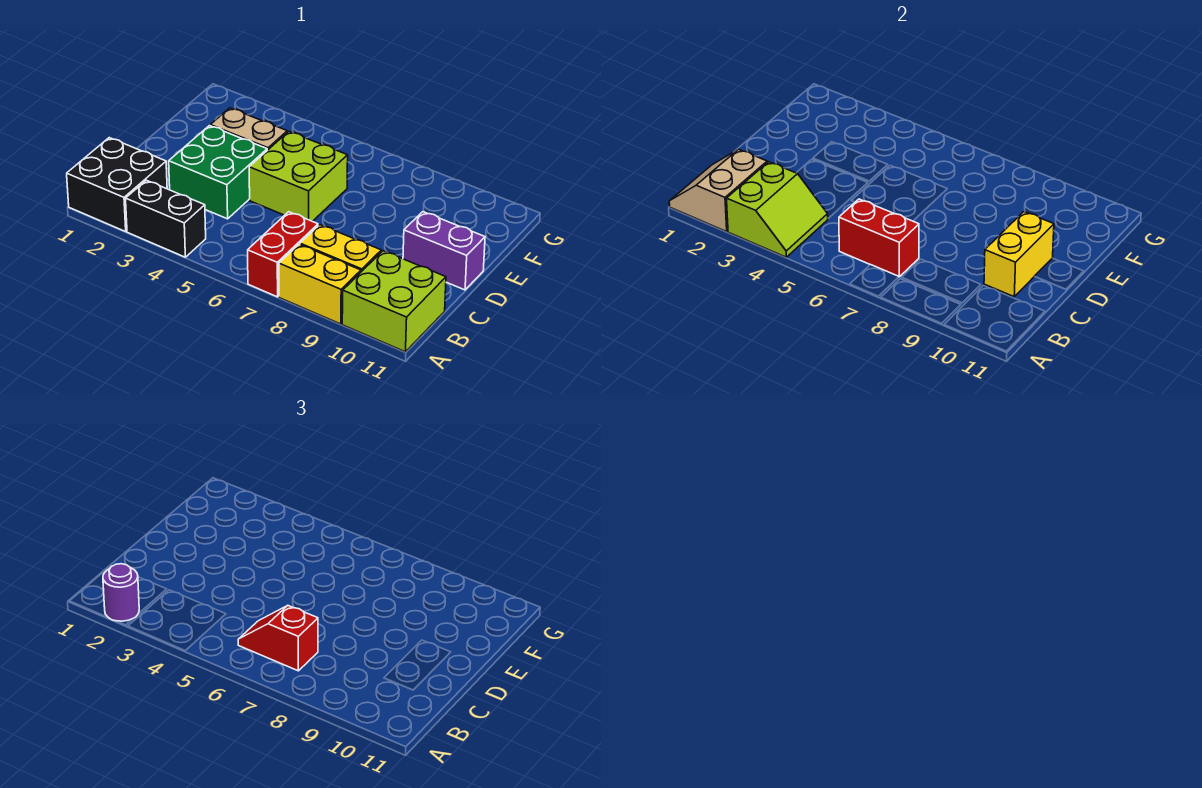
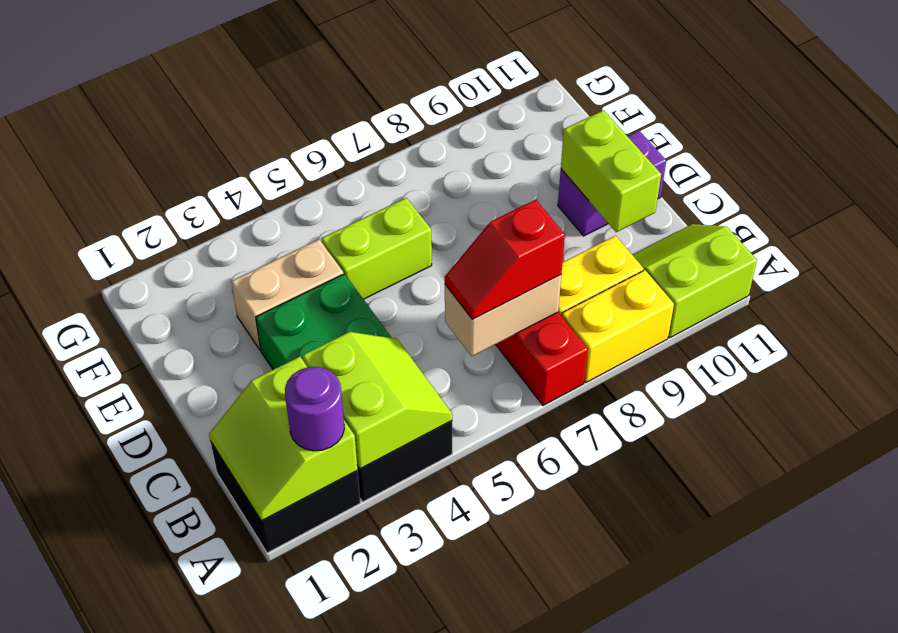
tan slope A1:B2 level 2 top 2 -> lime slope A1:B2 level 2 top 2
lime brick A10:B11 level 1 -> lime slope A10:B11 level 1 top A
red brick B6:B7 level 2 -> tan brick B6:B7 level 2
yellow brick C10:D10 level 2 -> lime brick C10:D10 level 2
lime brick D5:E6 level 1 -> lime brick E5:E6 level 1

